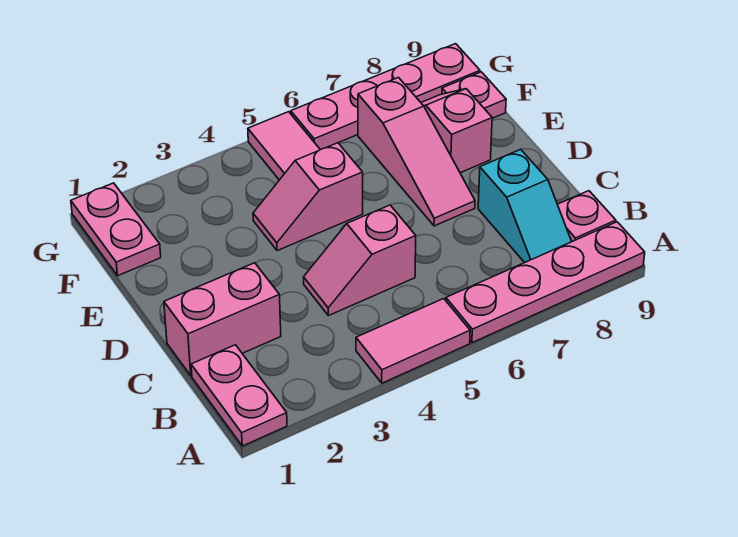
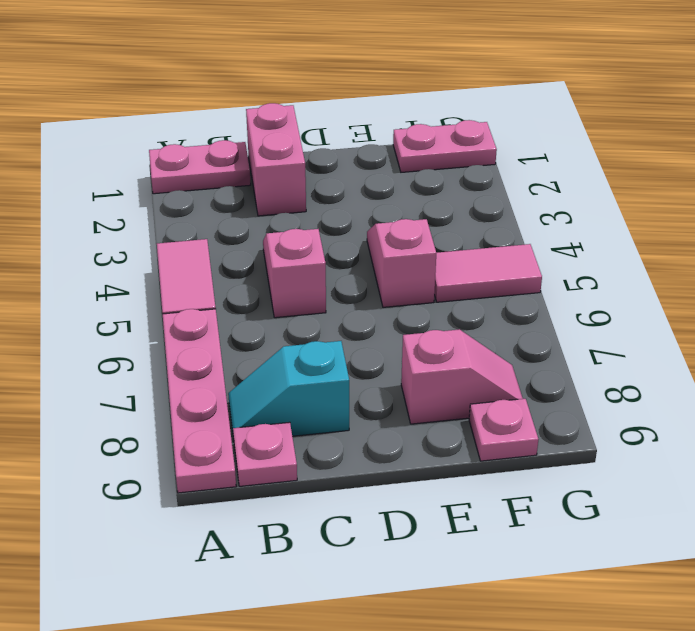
pink slope D7:F7 level 1 top F -> none
pink plate G6:G9 level 1 -> none

